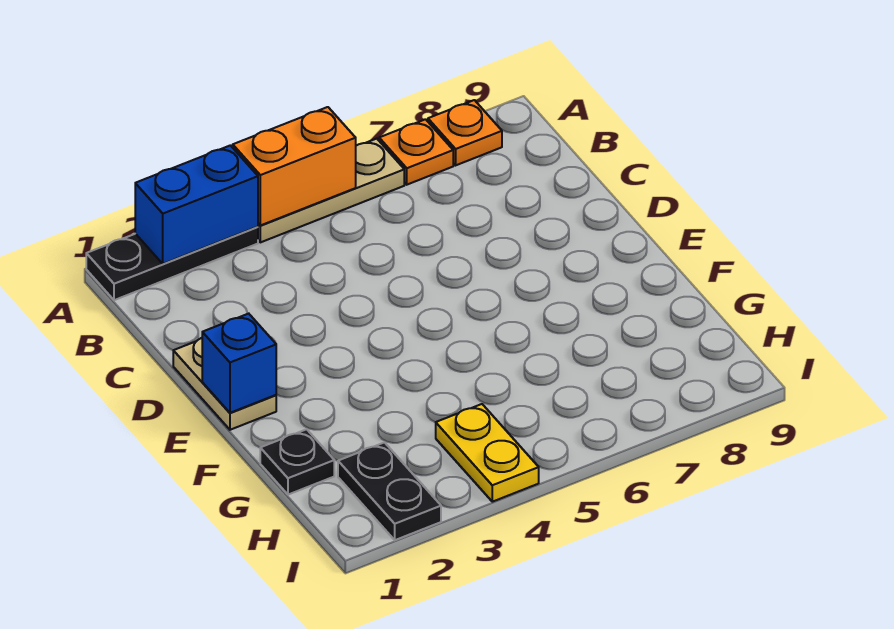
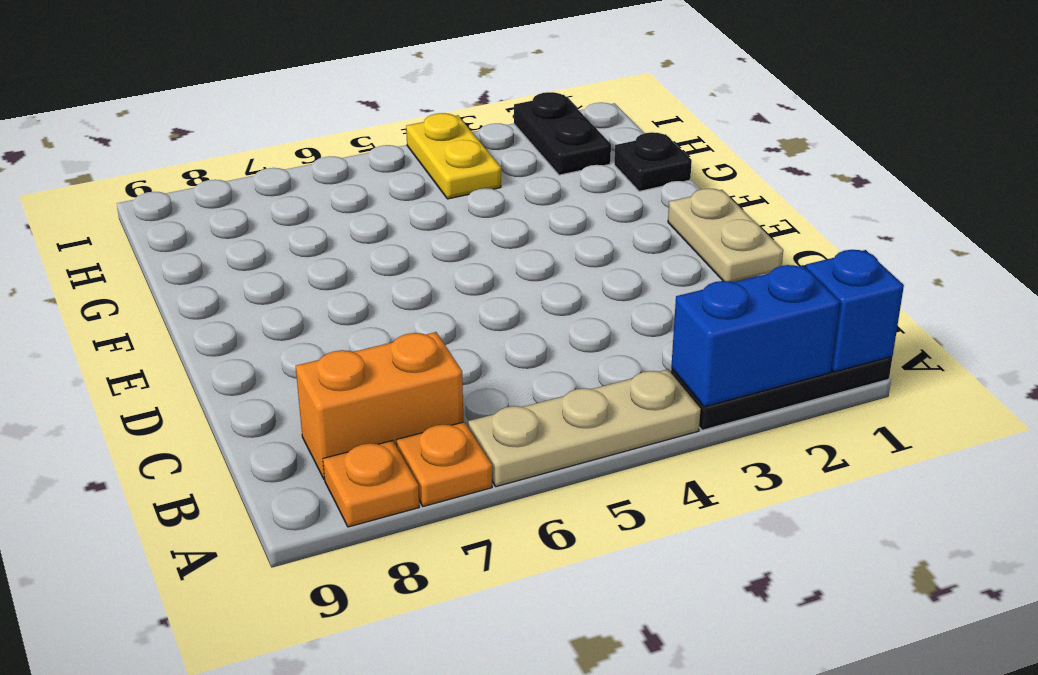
orange brick A4:A5 level 2 -> orange brick B7:B8 level 1
blue brick E1 level 2 -> blue brick A1 level 2

